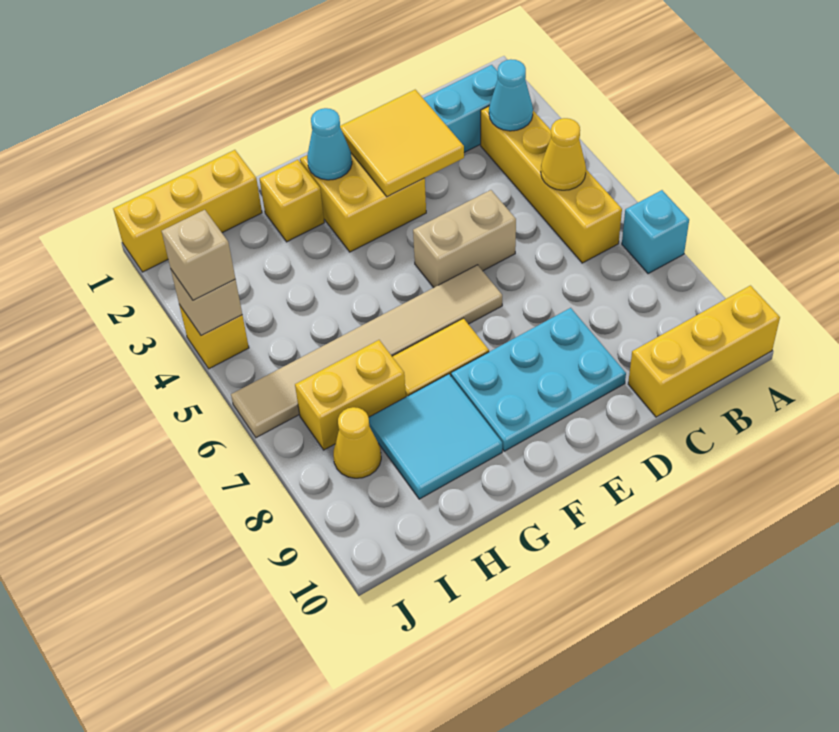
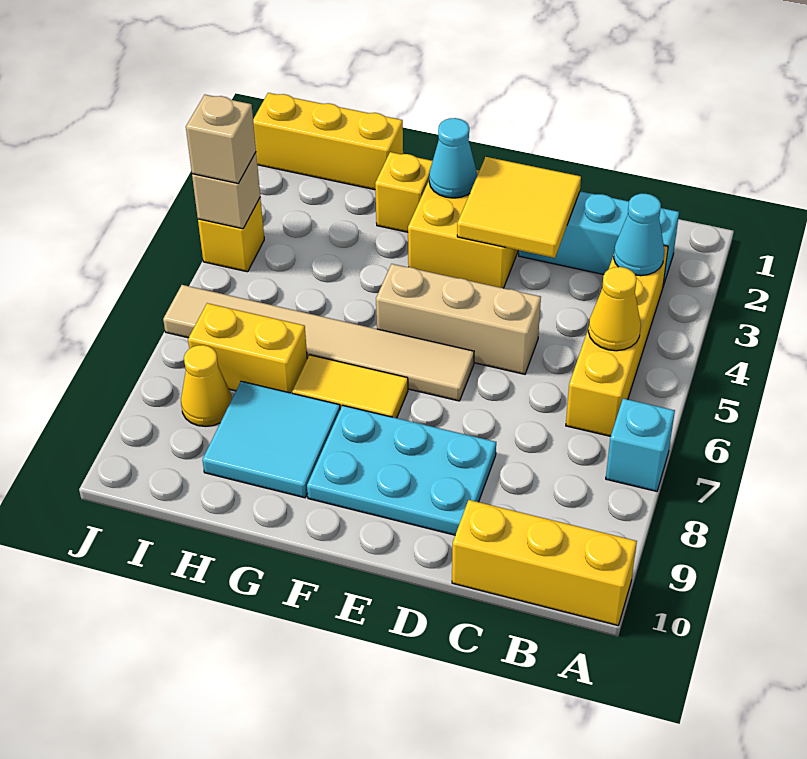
tan brick D5:E5 level 1 -> tan brick D5:F5 level 1

